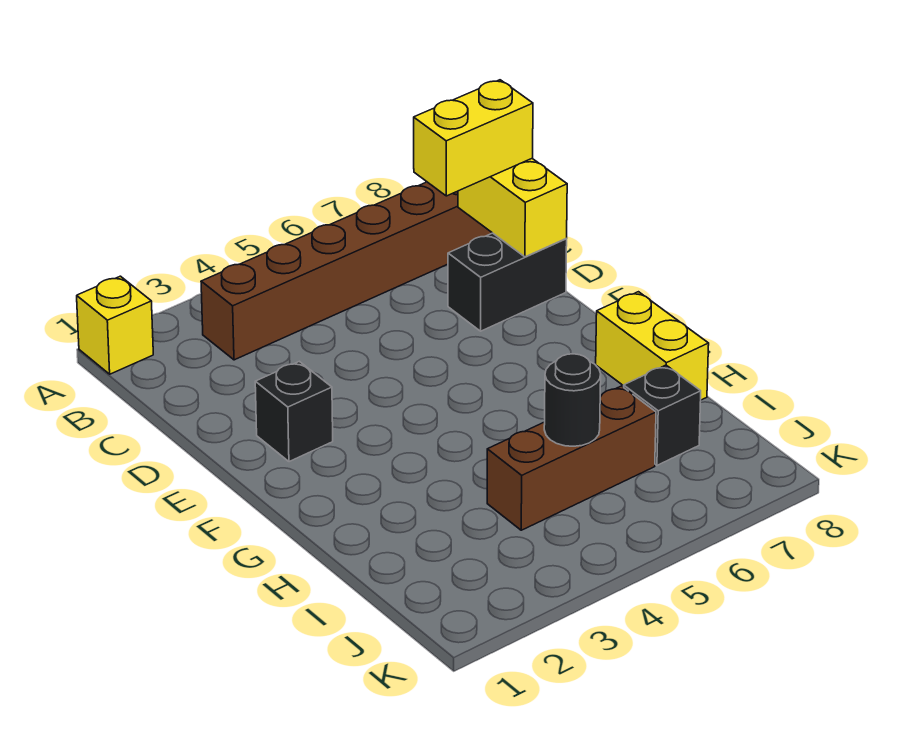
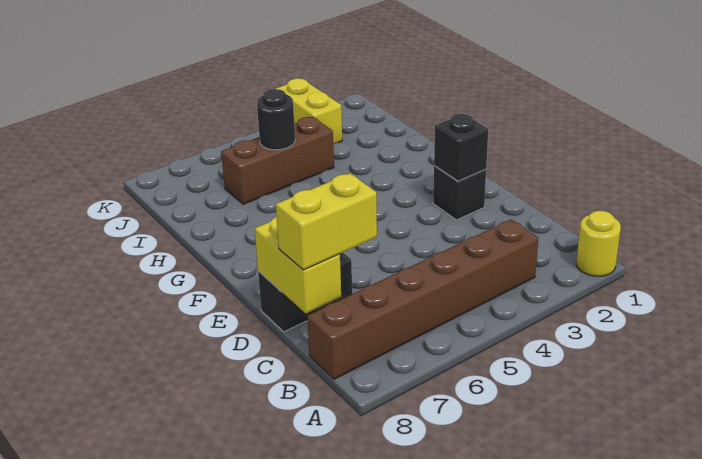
yellow brick A1 level 1 -> yellow round brick A1 level 1
yellow brick G8:H8 level 1 -> yellow brick J3:K3 level 1
black brick I7 level 1 -> black brick E2 level 2

